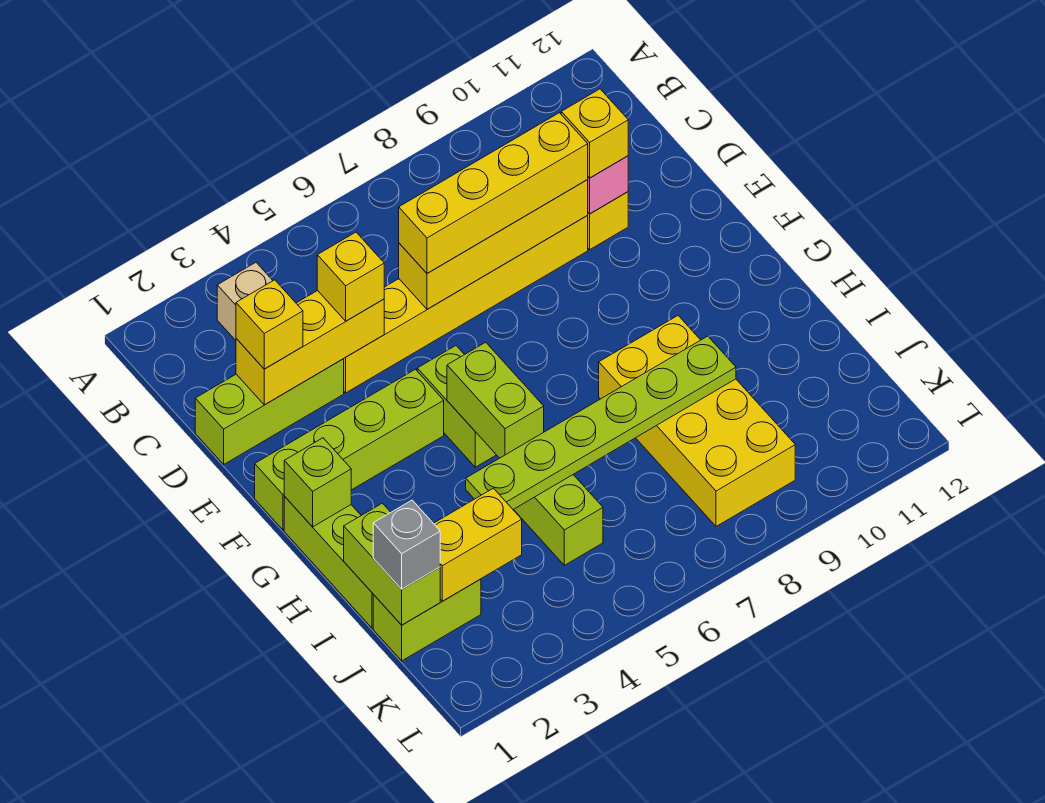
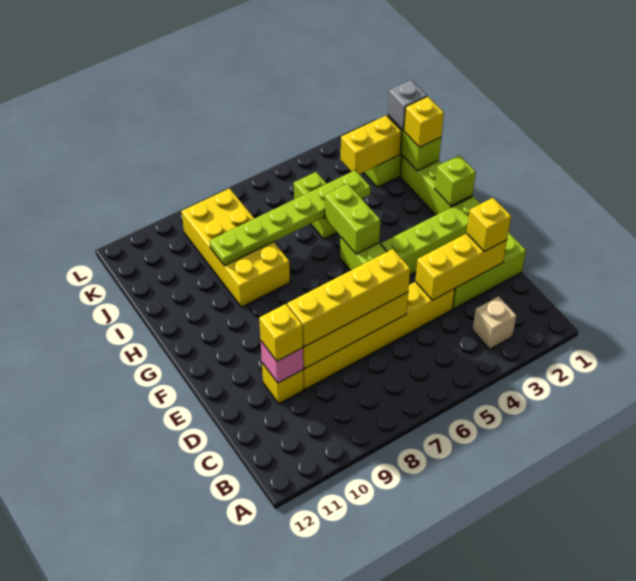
yellow brick D4 level 3 -> yellow brick I1 level 3

